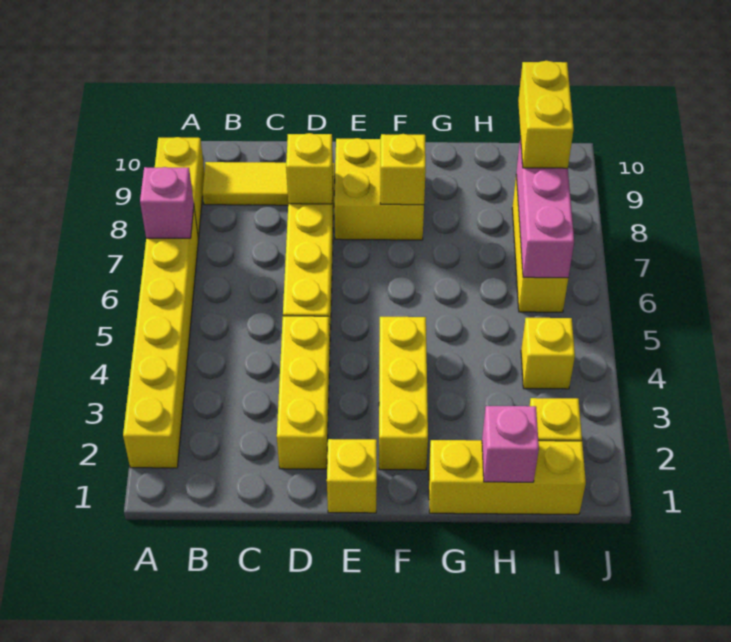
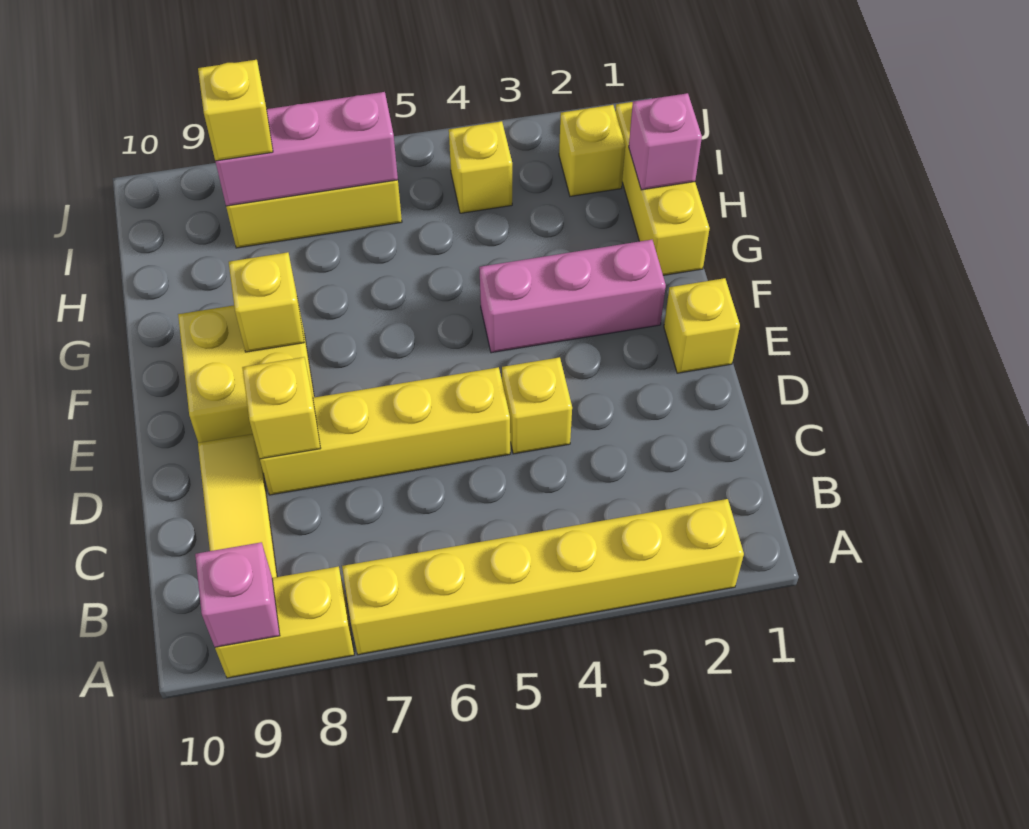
pink brick A7 level 2 -> pink brick A9 level 2
yellow brick D2:D4 level 1 -> yellow brick D4 level 1
yellow brick F2:F4 level 1 -> pink brick F2:F4 level 1
yellow brick I8:I9 level 3 -> yellow brick I8 level 3

